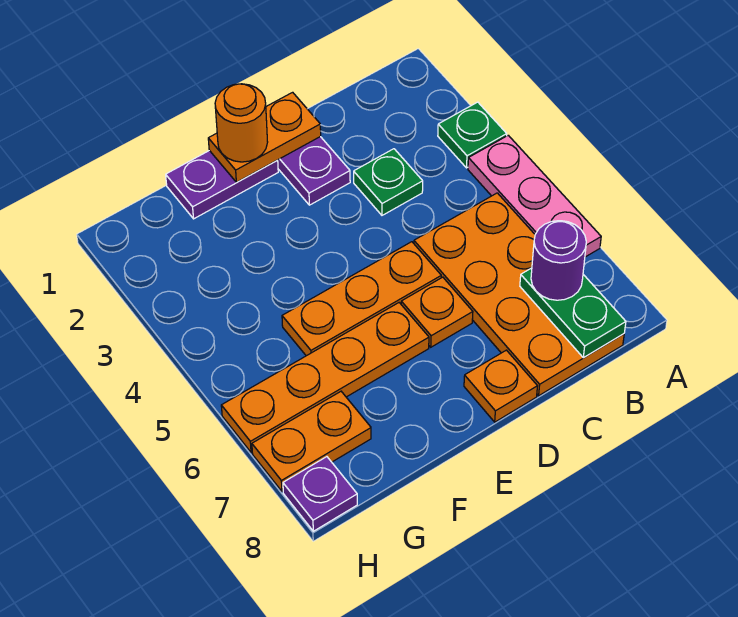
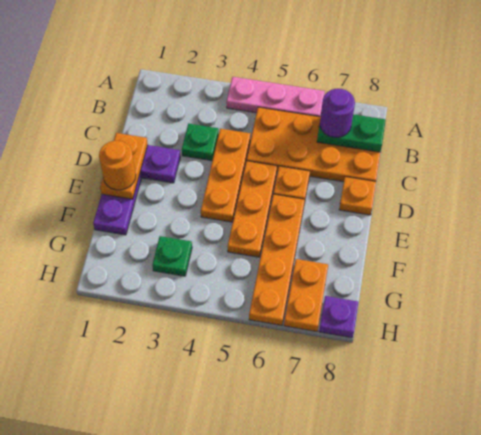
green plate A3 level 1 -> green plate G3 level 1
none -> orange plate C4:E4 level 1

